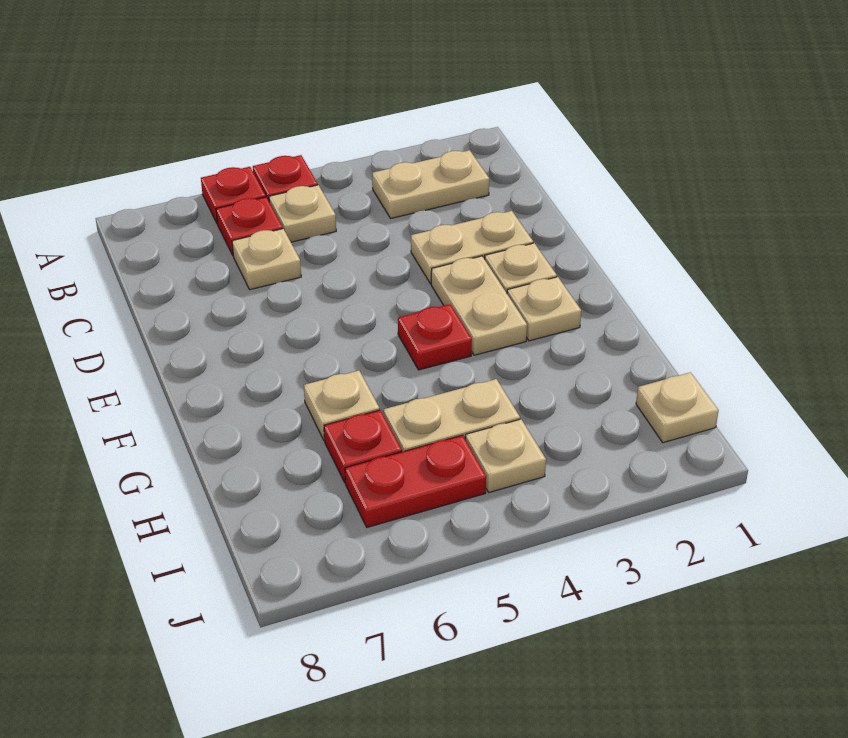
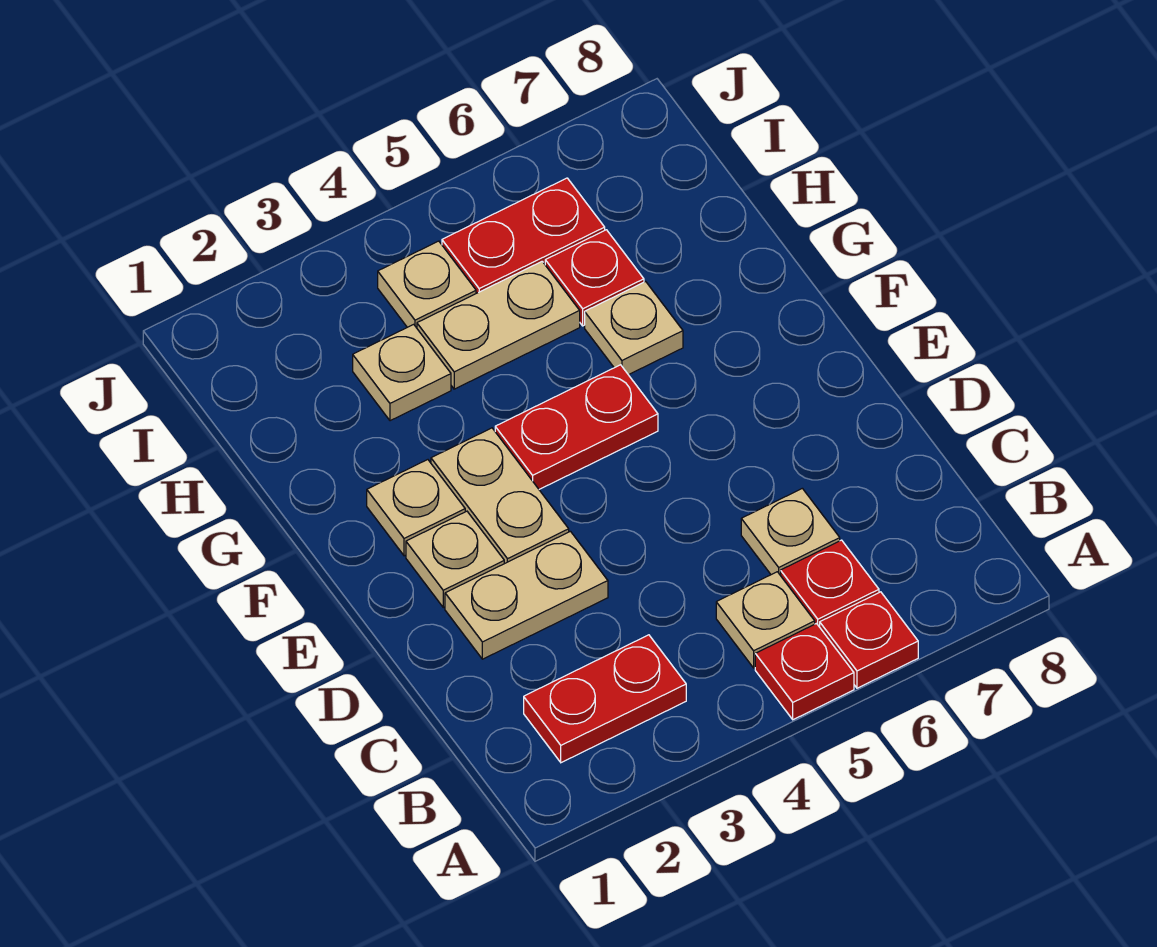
tan plate B2:B3 level 1 -> red plate B2:B3 level 1
red plate F4 level 1 -> red plate F4:F5 level 1
tan plate I1 level 1 -> tan plate H3 level 1

